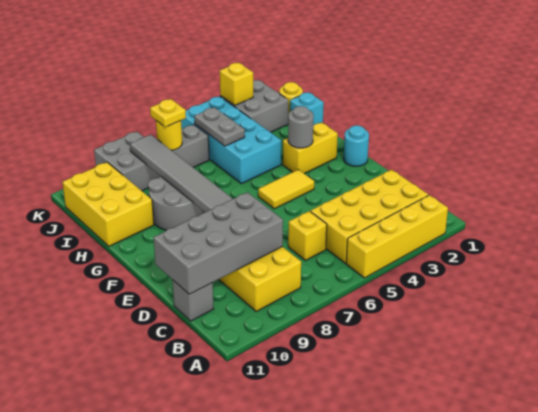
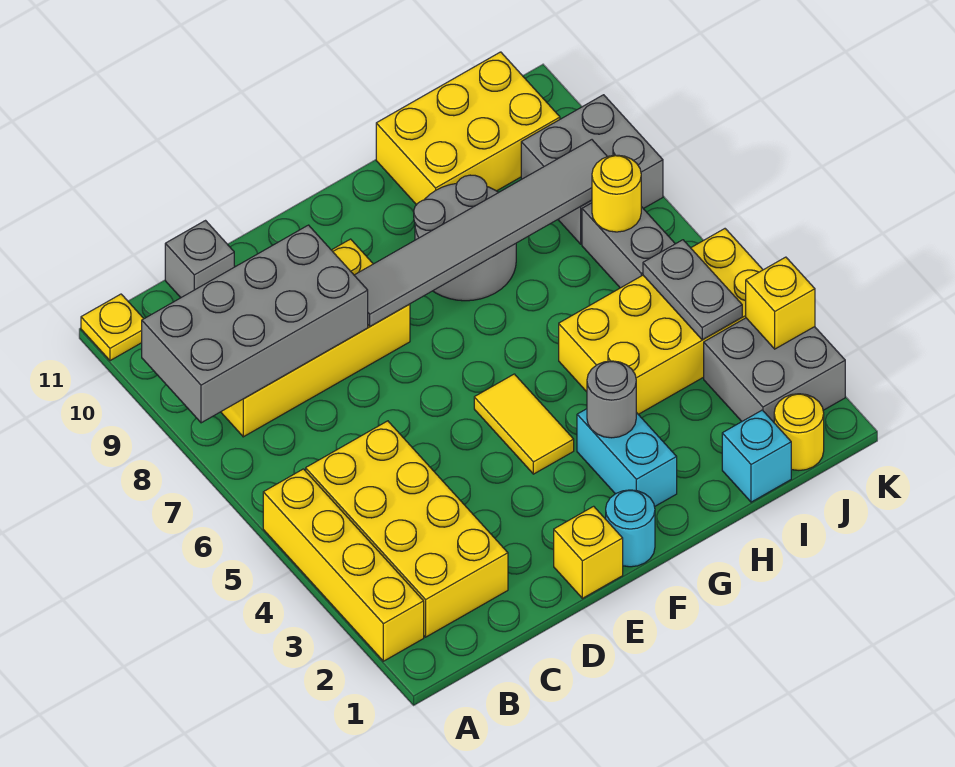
yellow brick C6 level 1 -> yellow brick E1 level 1
grey brick C8:D11 level 2 -> grey brick A8:D9 level 2
yellow brick G2:G3 level 1 -> cyan brick G2:G3 level 1
cyan brick H4:K5 level 1 -> yellow brick H4:K5 level 1
grey plate I5:J5 level 2 -> grey plate J4:J5 level 2
yellow plate J7 level 3 -> yellow plate A11 level 1

